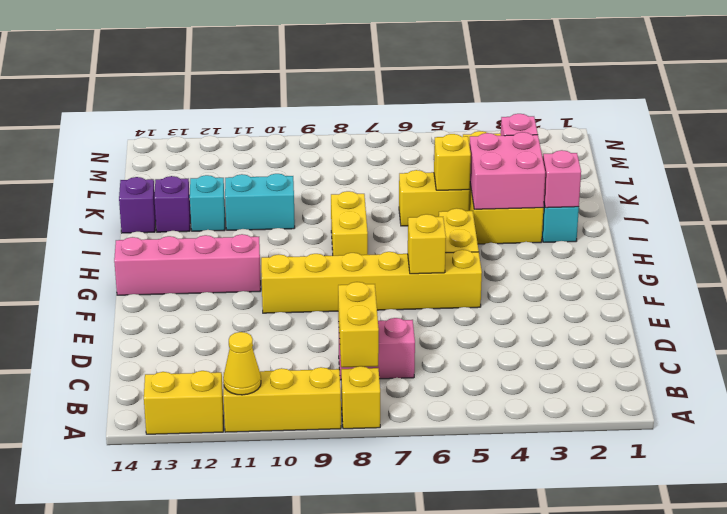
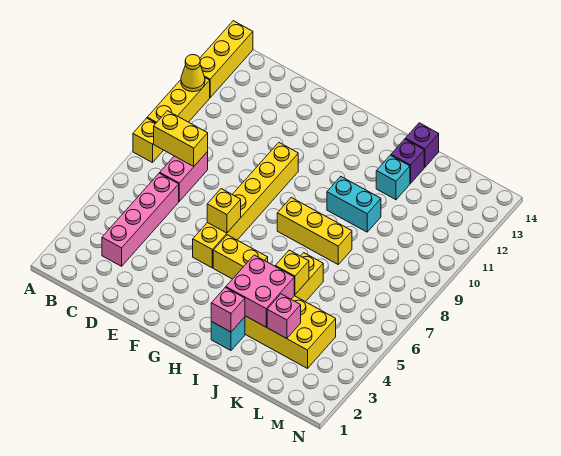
yellow brick A12:A13 level 1 -> yellow brick A12:A14 level 1
pink brick G11:G14 level 1 -> pink brick C3:C6 level 1
yellow brick H8:I8 level 1 -> yellow brick H8:J8 level 1
cyan brick J10:J11 level 1 -> cyan brick I10:J10 level 1

